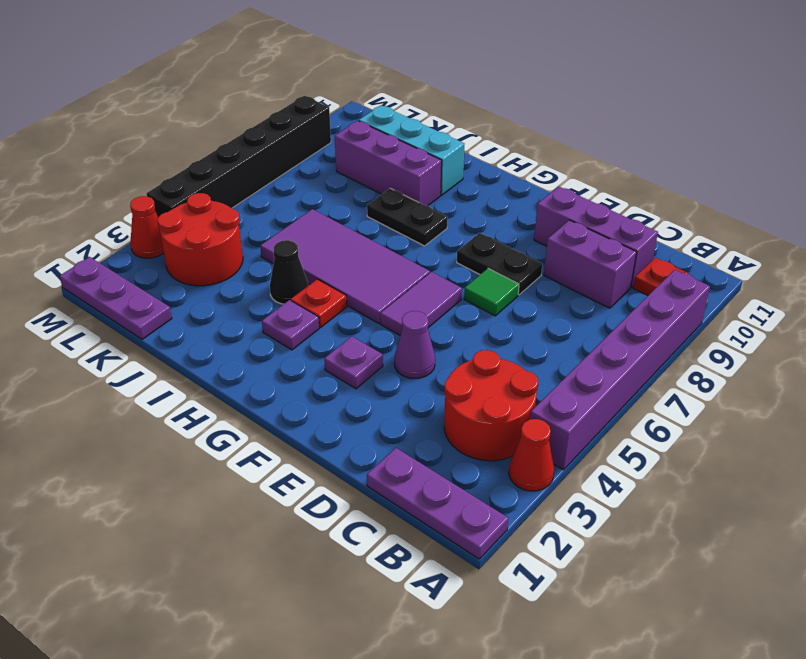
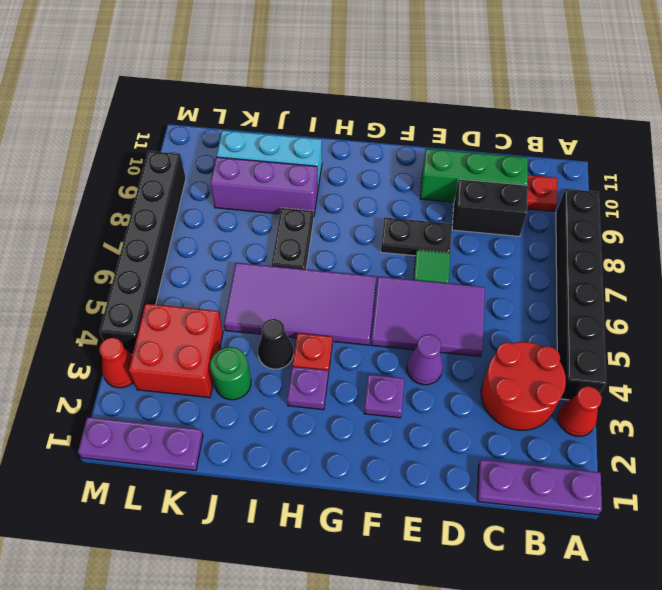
purple brick A4:A9 level 1 -> black brick A4:A9 level 1
purple brick C9:D9 level 1 -> black brick C9:D9 level 1
purple brick C10:E10 level 1 -> green brick C10:E10 level 1
purple tile F5:F6 level 1 -> purple tile D5:F6 level 1
black plate H8:I8 level 1 -> black plate I7:I8 level 1
none -> green round brick J3 level 1
red round brick K3:L4 level 1 -> red brick K3:L4 level 1

